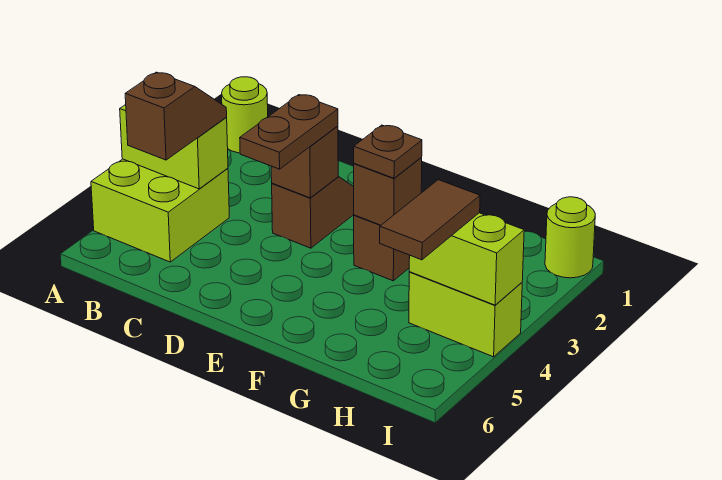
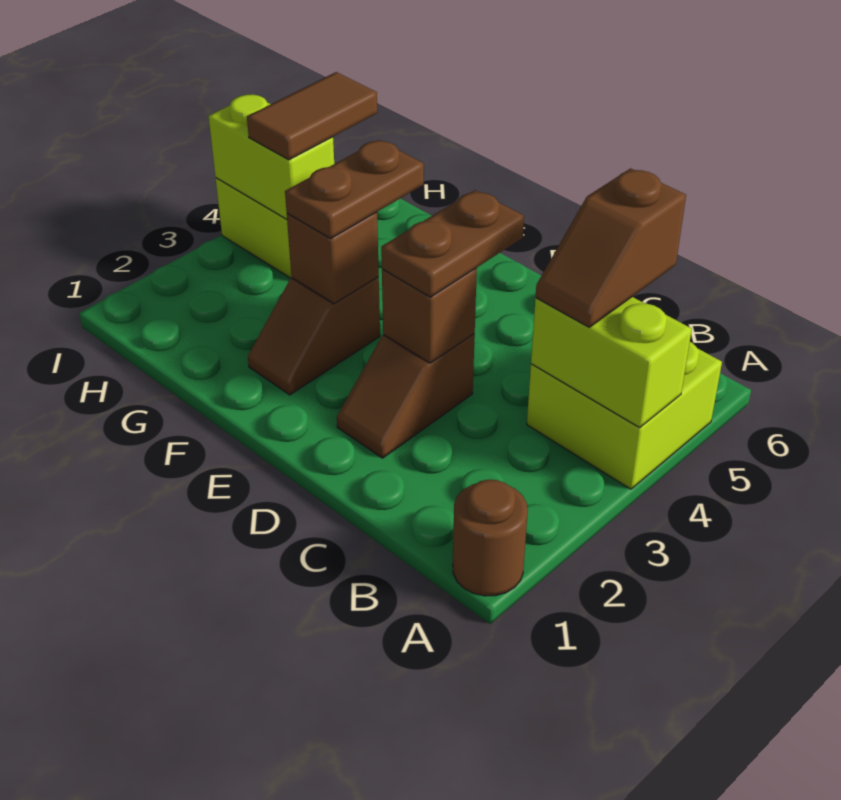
lime round brick A1 level 1 -> brown round brick A1 level 1
brown plate F3 level 3 -> brown plate F3:F4 level 3
lime round brick I1 level 1 -> none

